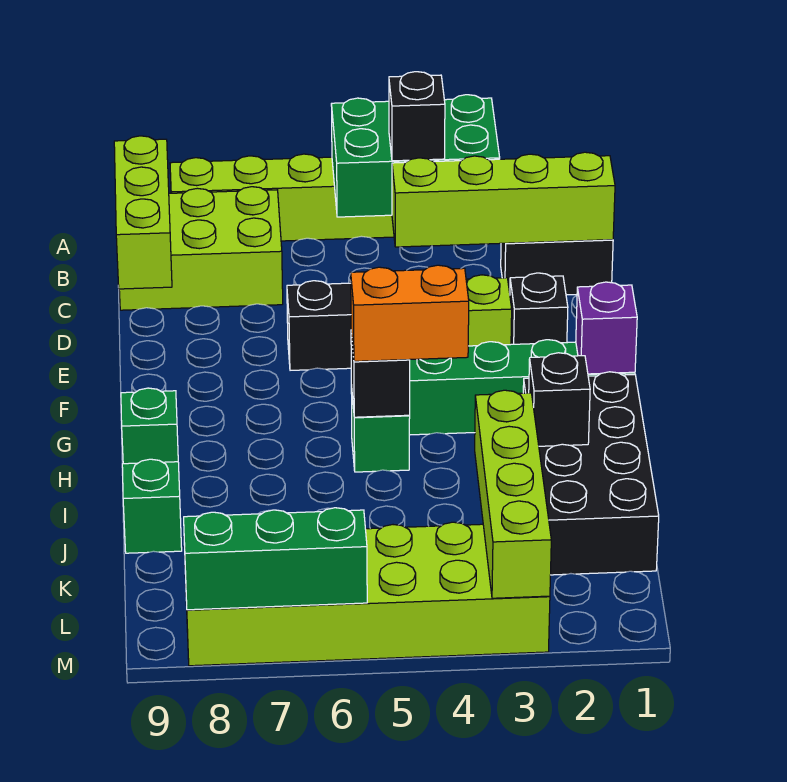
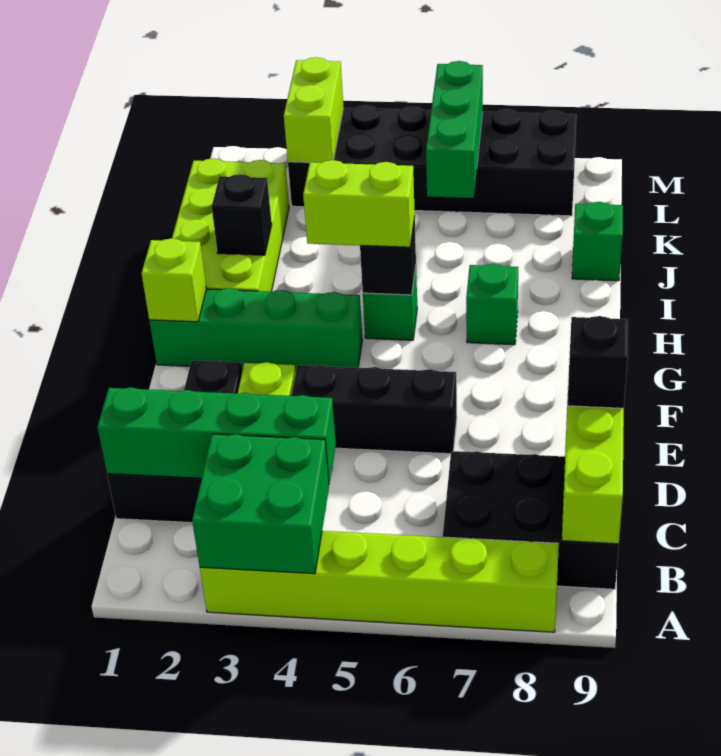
green brick A3:B5 level 2 -> green brick A3:B4 level 2
black brick B4 level 3 -> black brick D9 level 3
lime brick B7:C9 level 1 -> black brick B7:C9 level 1
lime brick C1:C4 level 2 -> green brick C1:C4 level 2
purple brick G1 level 2 -> lime brick G1 level 2
black brick H1:K2 level 1 -> lime brick H1:K2 level 1
orange brick H4:H5 level 3 -> lime brick H4:H5 level 3
green brick H9 level 1 -> green brick H7 level 1
lime brick J3:M3 level 2 -> lime brick L3:M3 level 2
lime brick L3:M8 level 1 -> black brick L3:M8 level 1
green brick M6:M8 level 2 -> green brick K6:M6 level 2

